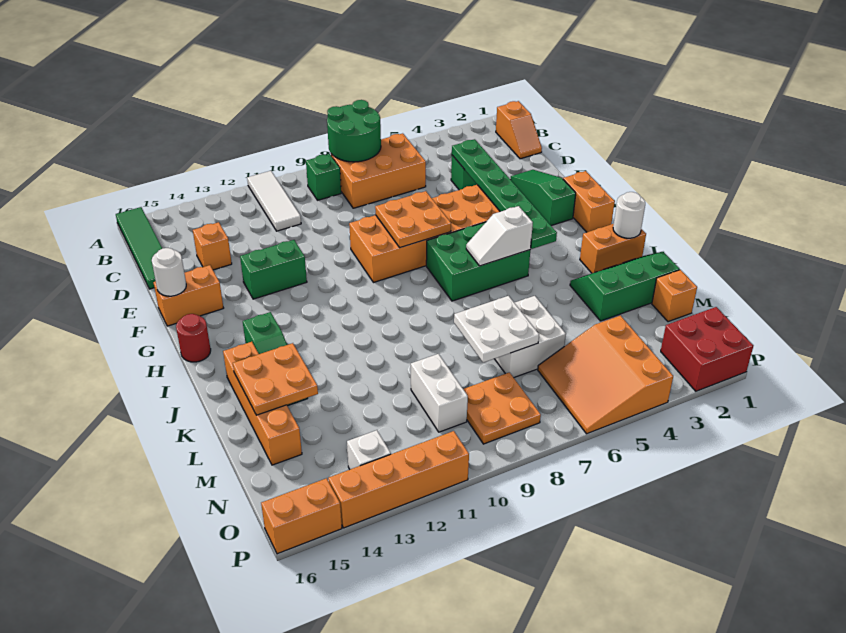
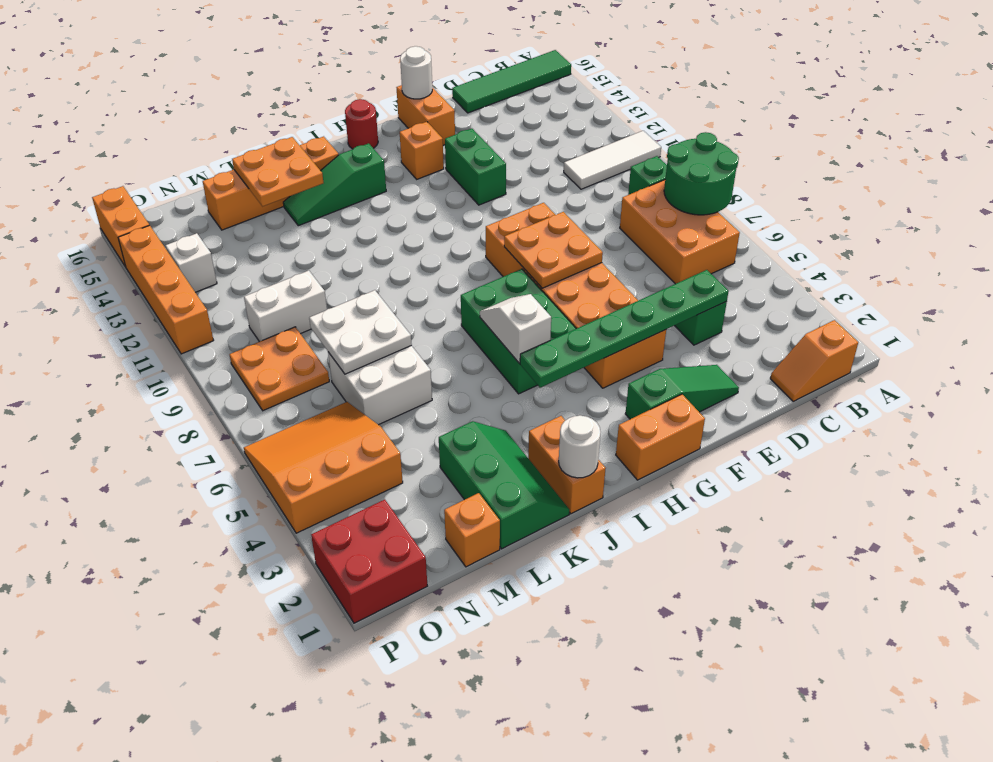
orange brick D14 level 1 -> orange brick G14 level 1

